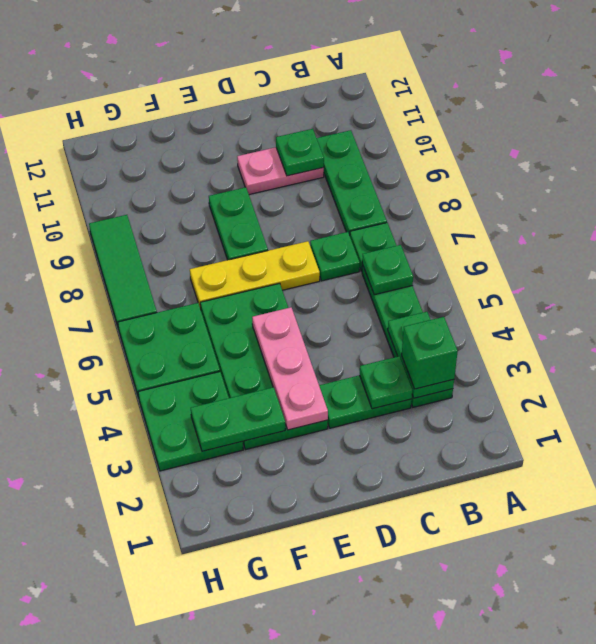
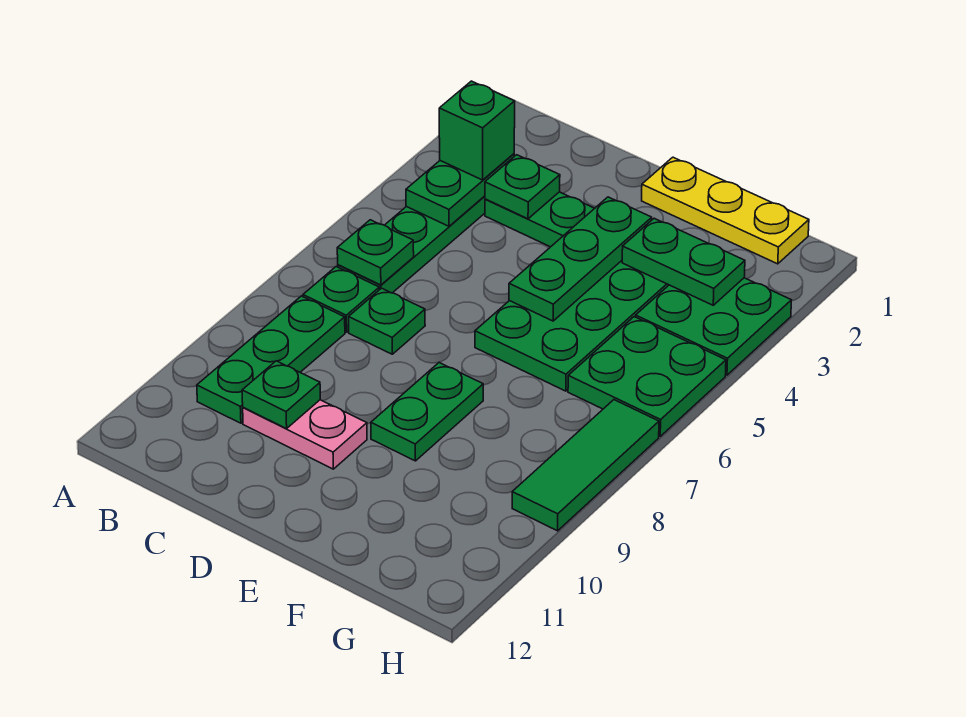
yellow plate D7:F7 level 1 -> yellow plate E1:G1 level 1
pink plate E3:E5 level 2 -> green plate E3:E5 level 2

